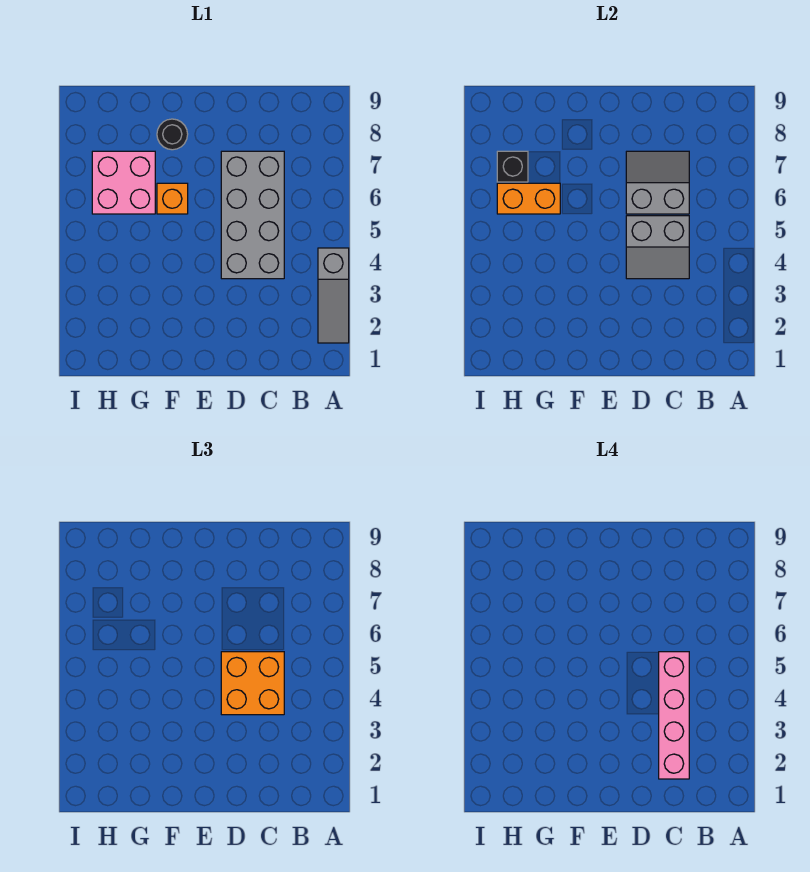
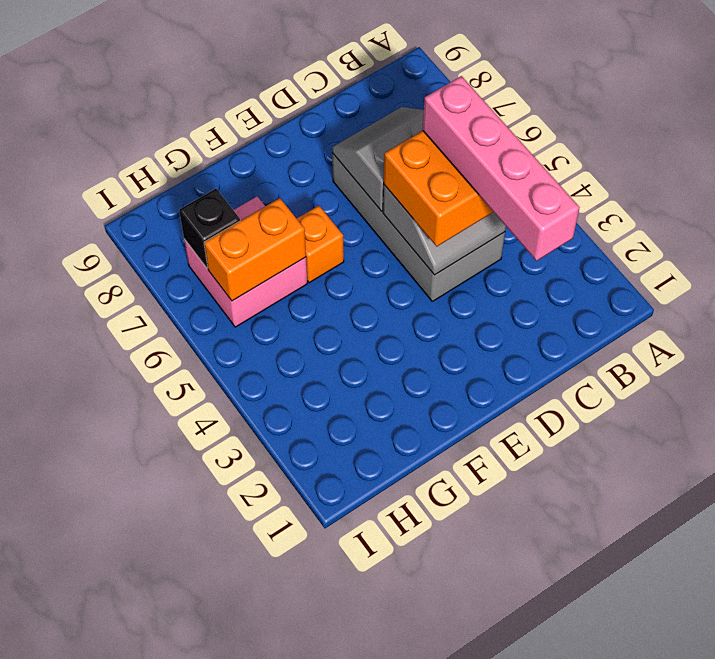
grey slope A2:A4 level 1 top 4 -> none
black round brick F8 level 1 -> none

